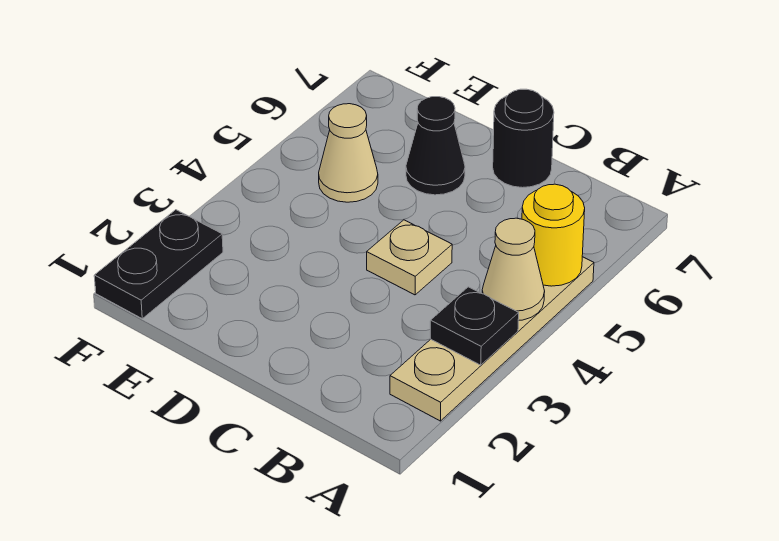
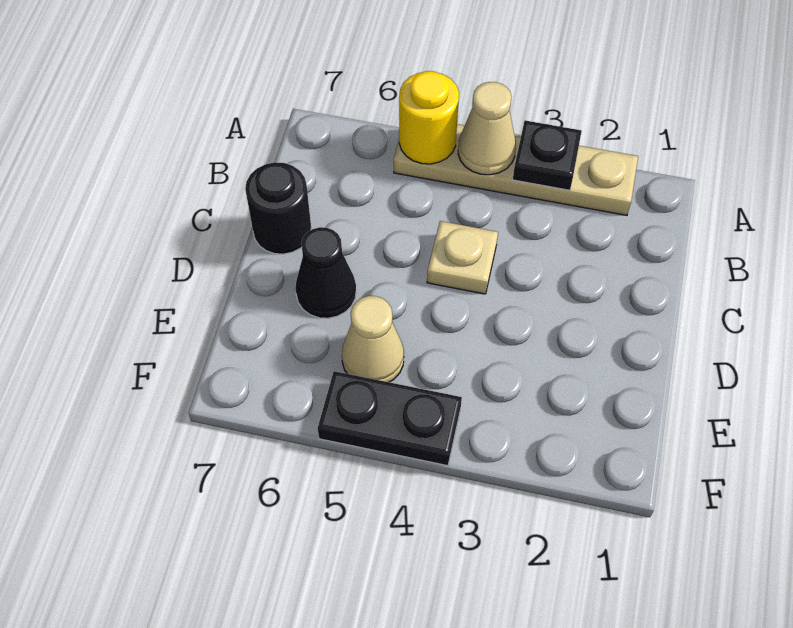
black plate F1:F2 level 1 -> black plate F4:F5 level 1

